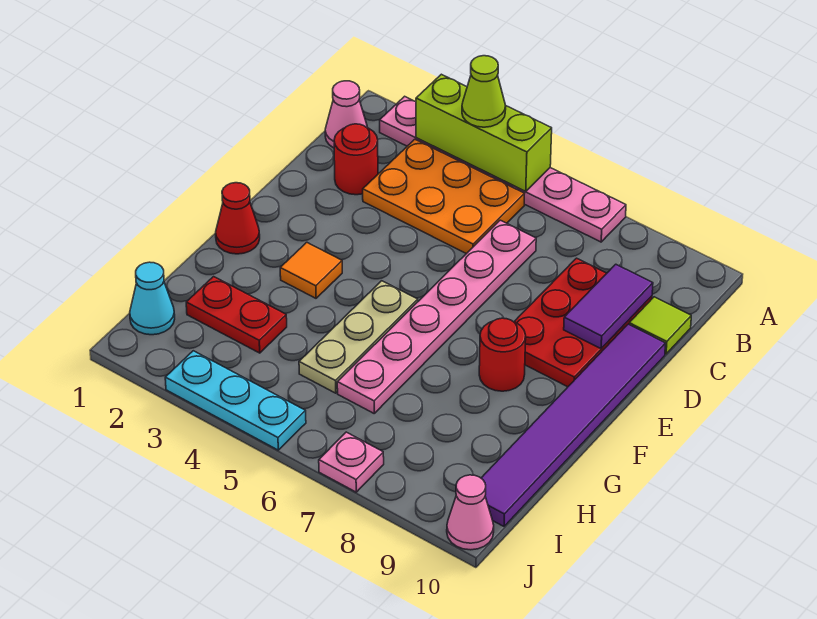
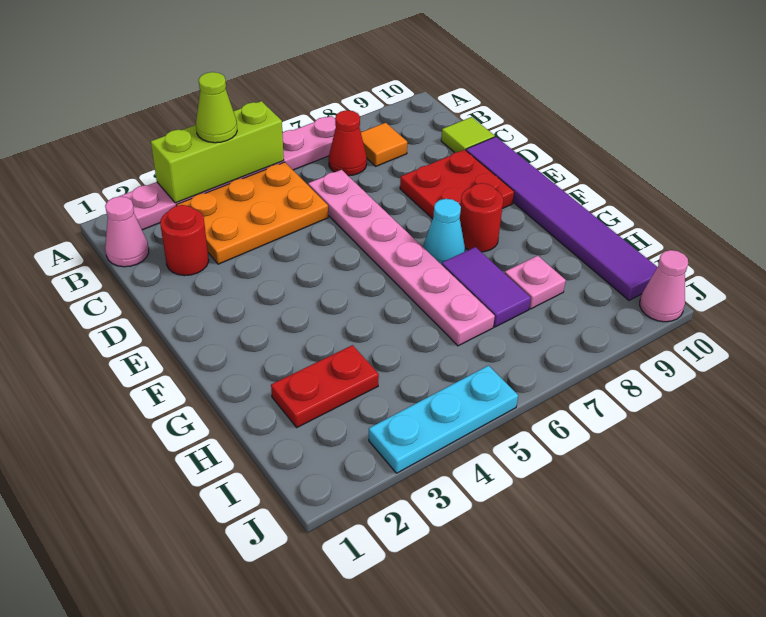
red plate C8:E9 level 1 -> red plate D8:E9 level 1
purple tile C9:D9 level 2 -> purple tile G7:H7 level 1
red cone F1 level 1 -> red cone B7 level 1
orange tile F3 level 1 -> orange tile B8 level 1
tan plate F5:H5 level 1 -> none
cyan cone I1 level 1 -> cyan cone F7 level 1
pink plate J7 level 1 -> pink plate H8 level 1

